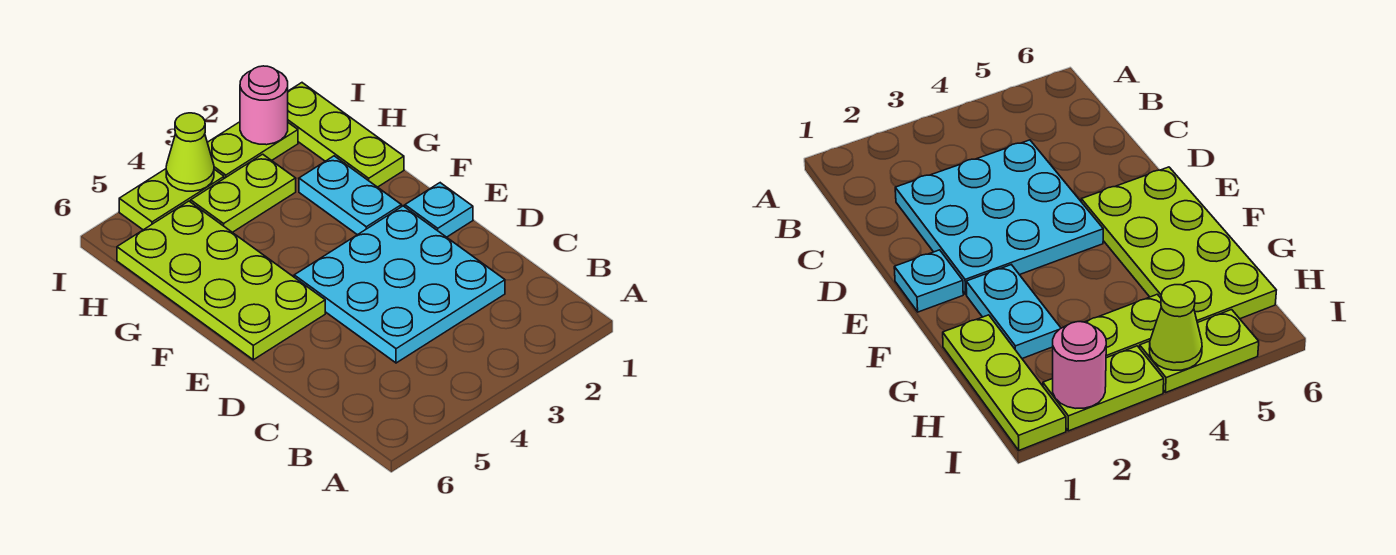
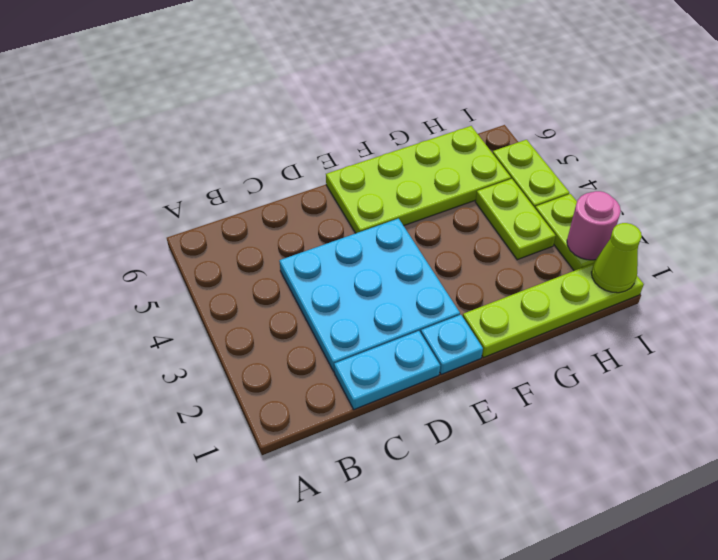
cyan plate F2:G2 level 1 -> cyan plate C1:D1 level 1
lime plate G1:I1 level 1 -> lime plate F1:I1 level 1
lime cone I4 level 2 -> lime cone I1 level 2

